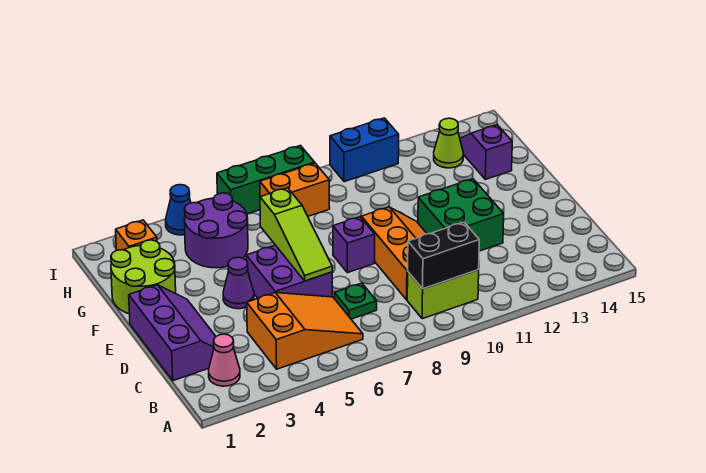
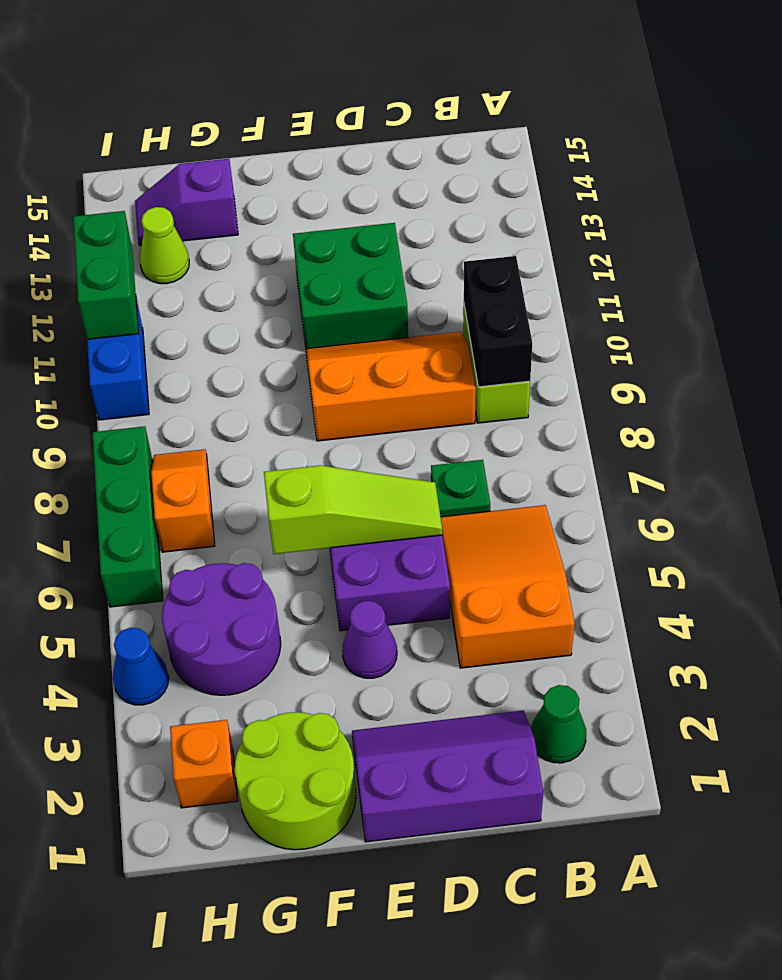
pink cone B2 level 1 -> green cone B2 level 1
purple brick E8 level 1 -> none
orange brick H7:H8 level 1 -> orange slope H7:H8 level 1 top 7
none -> green brick I11:I12 level 2

